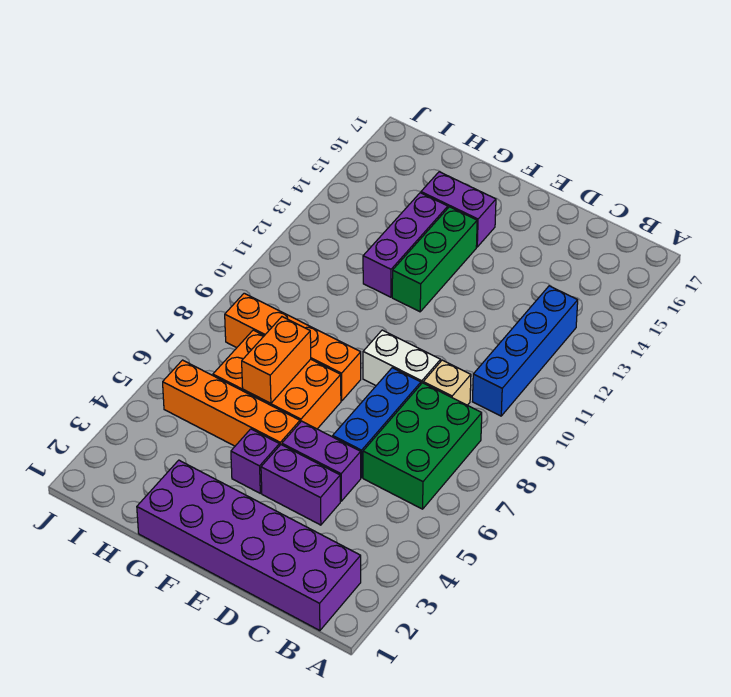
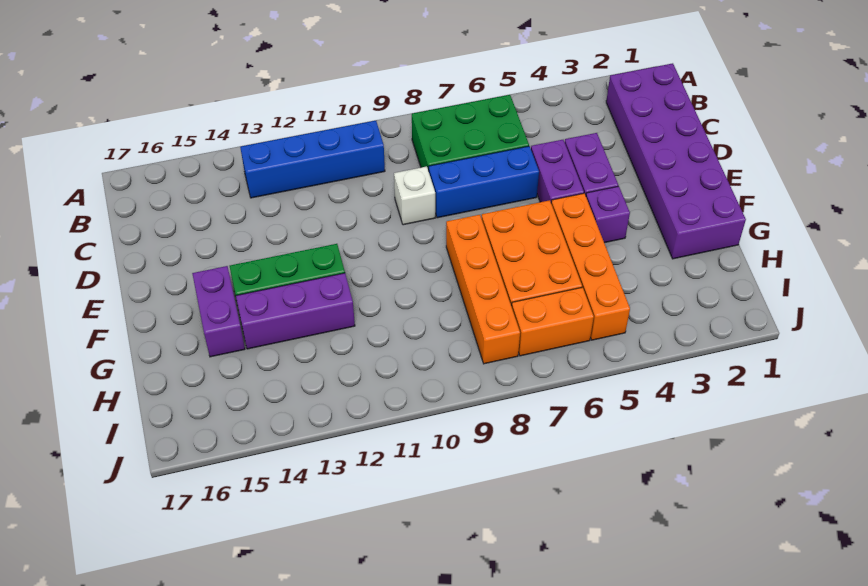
tan brick C9 level 1 -> none
white brick D9:E9 level 1 -> white brick D9 level 1
orange brick G6:G7 level 2 -> orange brick I6:I7 level 1

